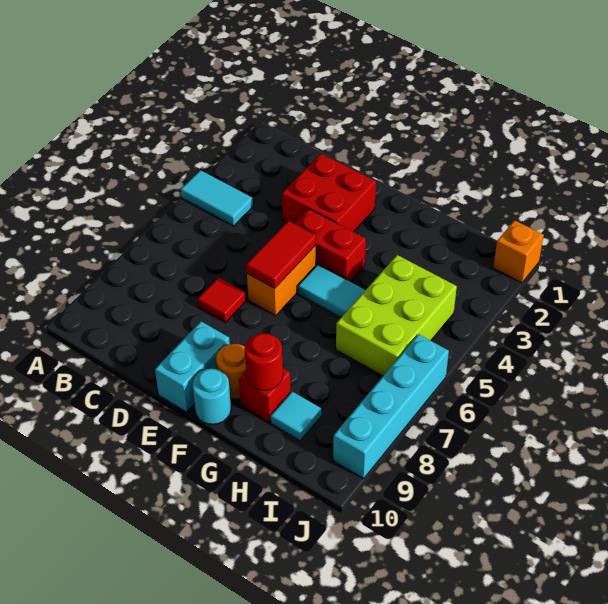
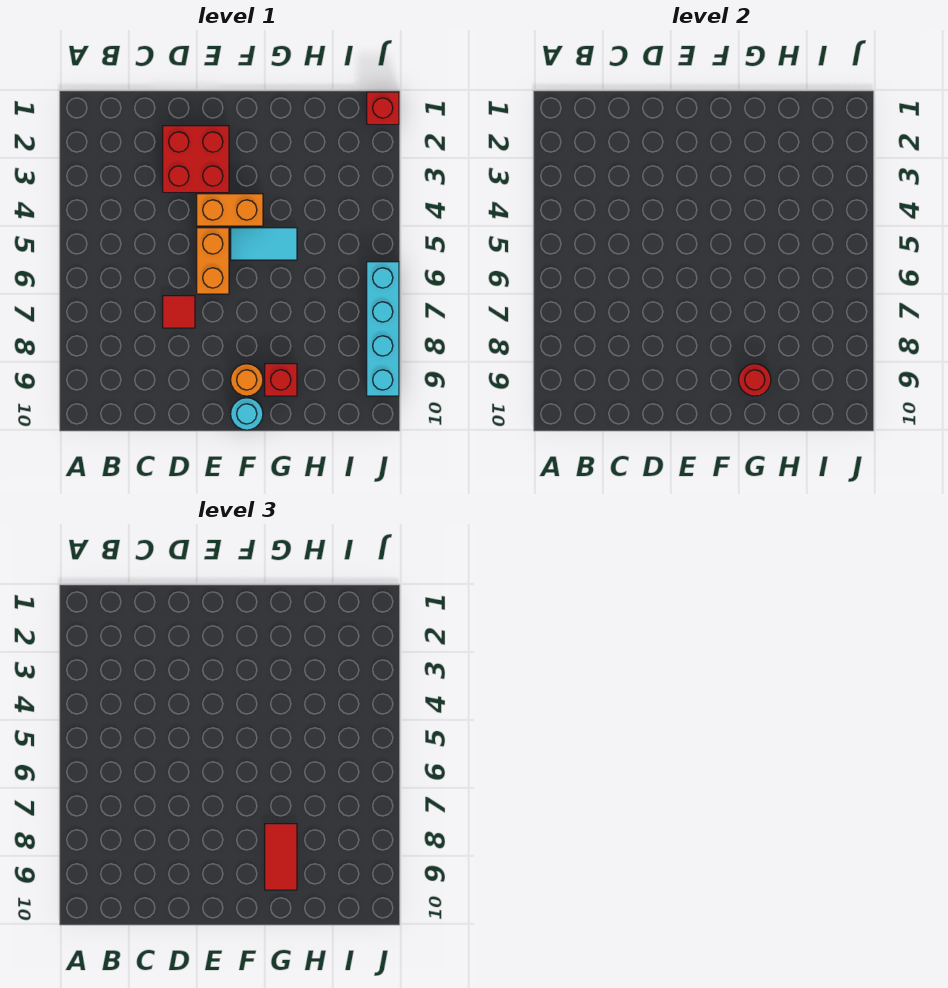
cyan tile A4:B4 level 1 -> none
red brick E4:F4 level 1 -> orange brick E4:F4 level 1
red tile E5:E6 level 2 -> red tile G8:G9 level 3
cyan brick E9:E10 level 1 -> none
lime brick H4:I6 level 1 -> none
cyan tile H9 level 1 -> none
orange brick J1 level 1 -> red brick J1 level 1

